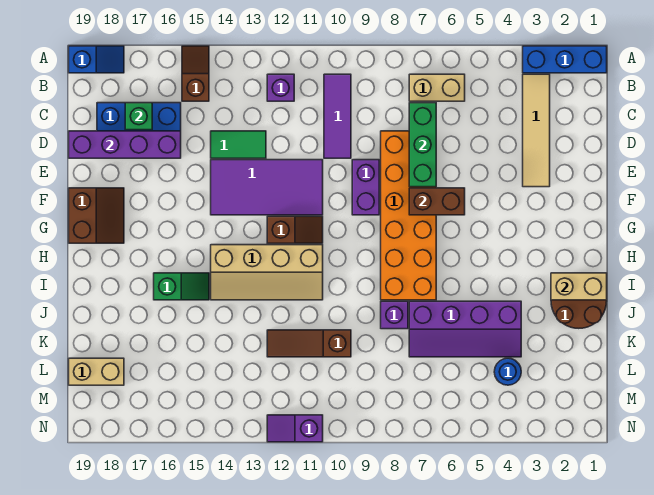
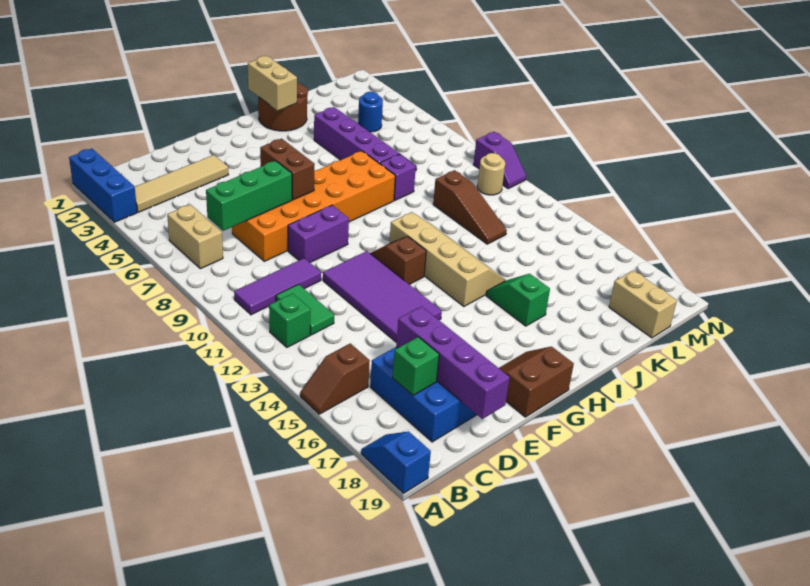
purple brick B12 level 1 -> green brick B12 level 1
green tile D13:D14 level 1 -> green tile C11:C12 level 1
none -> tan round brick M10 level 1
purple slope N11:N12 level 1 top 11 -> purple slope N9:N10 level 1 top 9

